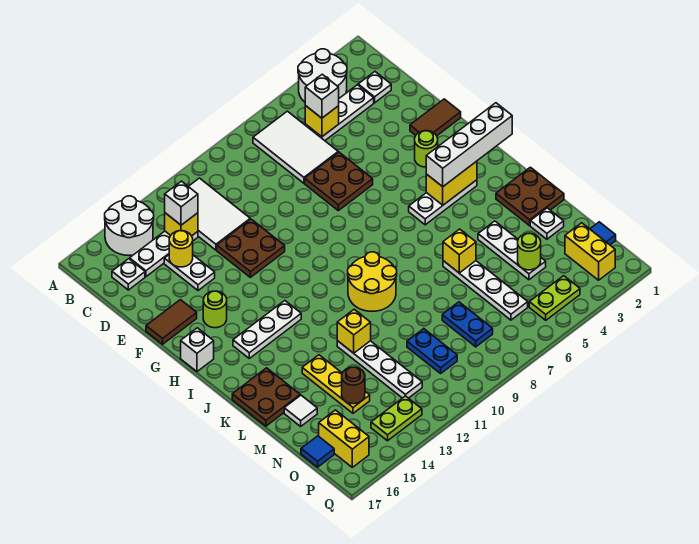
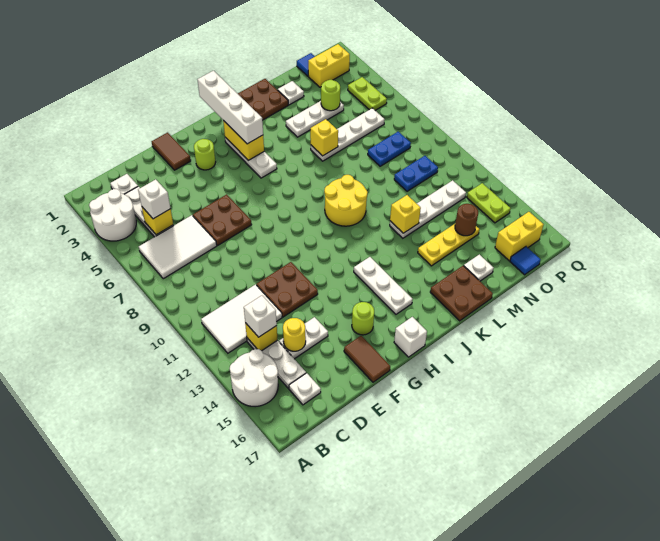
white tile M16 level 1 -> white plate M16 level 1

